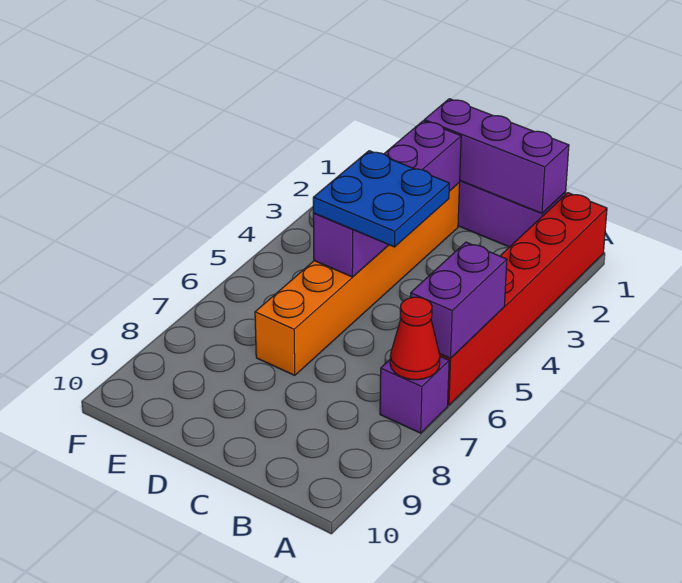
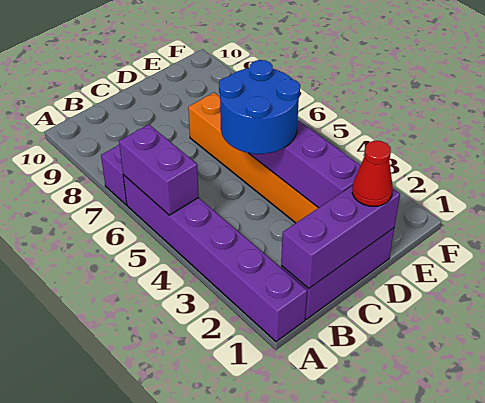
red brick A1:A6 level 1 -> purple brick A1:A6 level 1
red cone A7 level 2 -> red cone D1 level 3
blue plate C4:D5 level 3 -> blue round brick C4:D5 level 3

